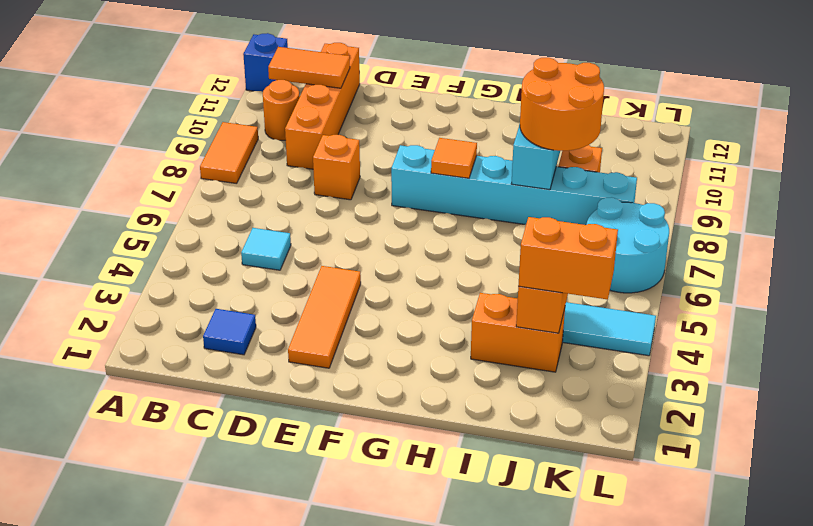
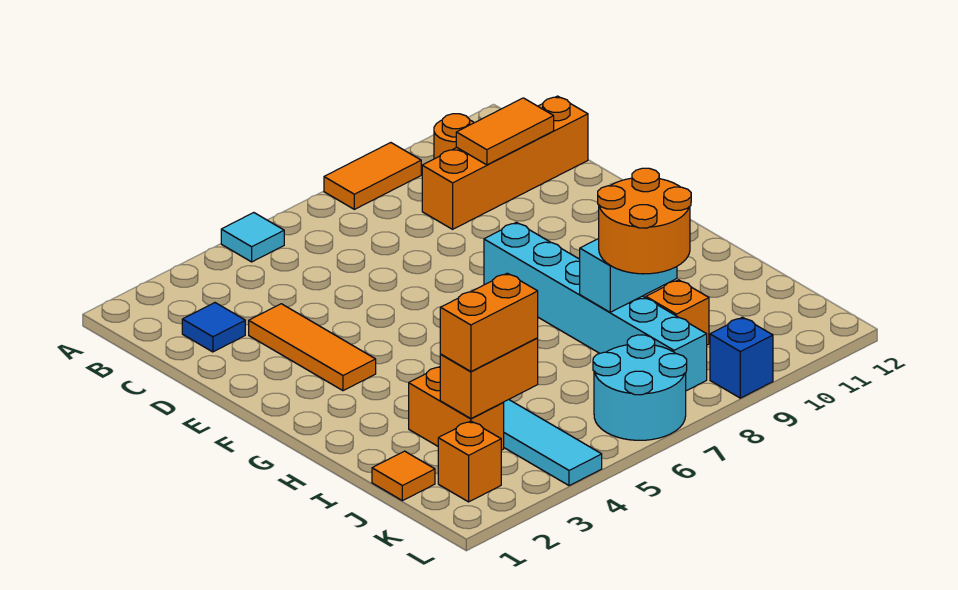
blue brick A12 level 1 -> blue brick L9 level 1
orange tile B11:C11 level 2 -> orange tile C10:C11 level 2
cyan tile C5 level 1 -> cyan tile A5 level 1
orange brick D8 level 1 -> orange brick K2 level 1
orange tile E2:E4 level 1 -> orange tile D3:F3 level 1
orange tile G8 level 2 -> orange tile J1 level 1
orange brick J3:K3 level 3 -> orange brick J3:J4 level 3

